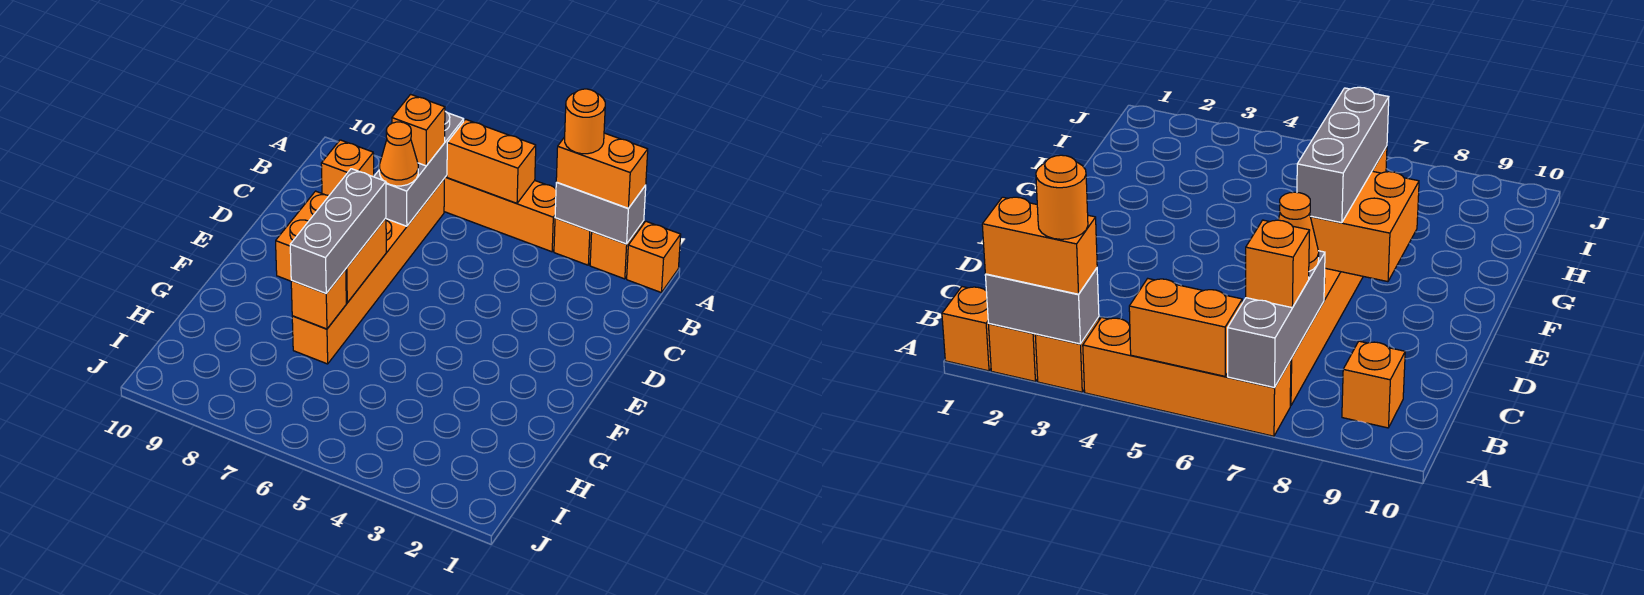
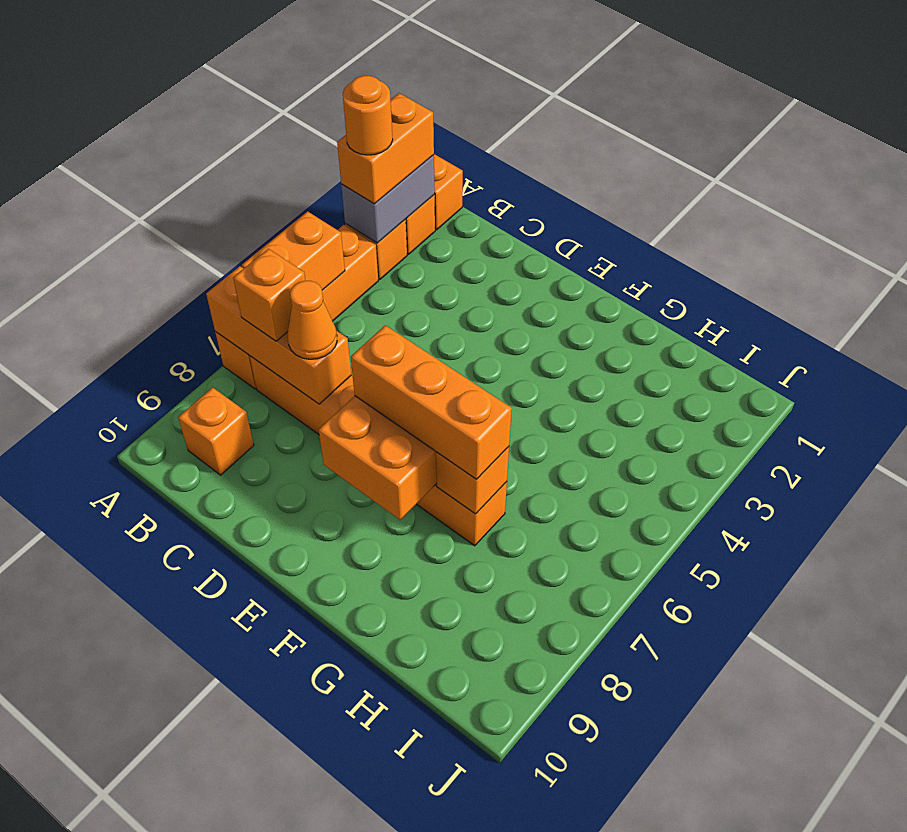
grey brick A7:C7 level 2 -> orange brick A7:C7 level 2
grey brick E7:G7 level 3 -> orange brick E7:G7 level 3

